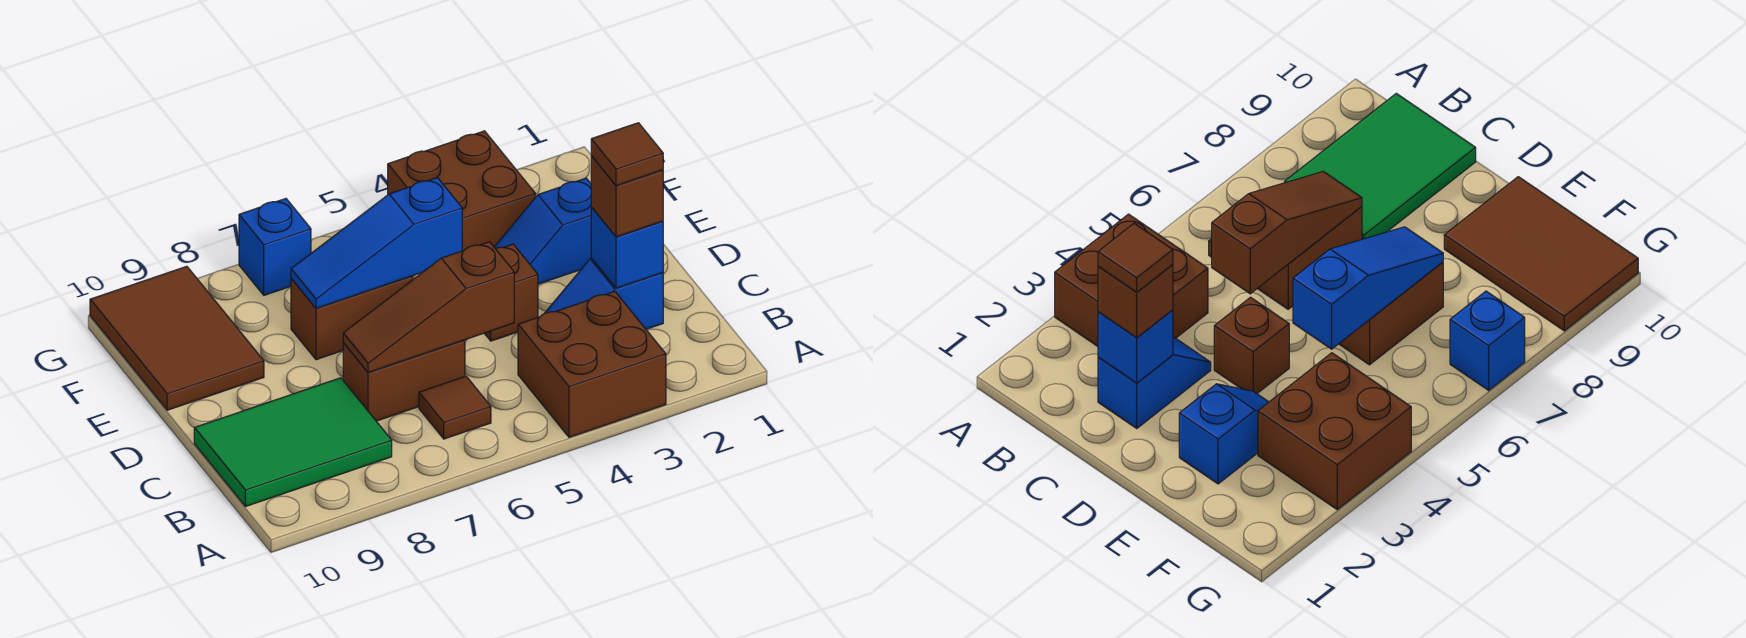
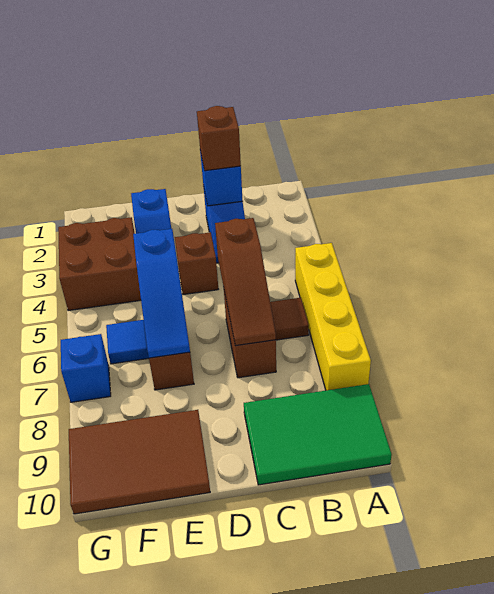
brown brick A3:B4 level 1 -> none
none -> yellow brick A5:A8 level 1
green tile B8:C10 level 1 -> green tile A9:C10 level 1
brown tile C2 level 4 -> none
none -> blue tile F6 level 1

